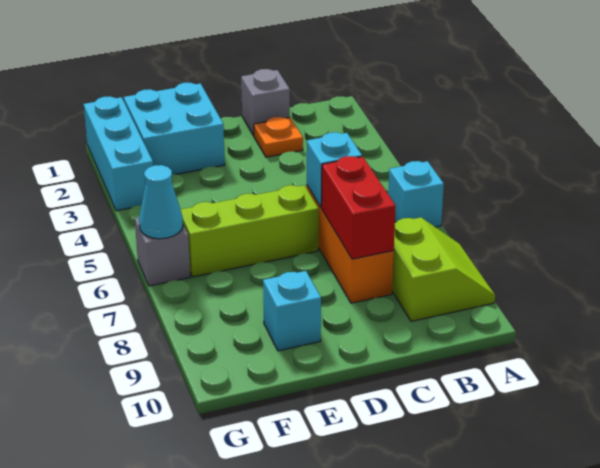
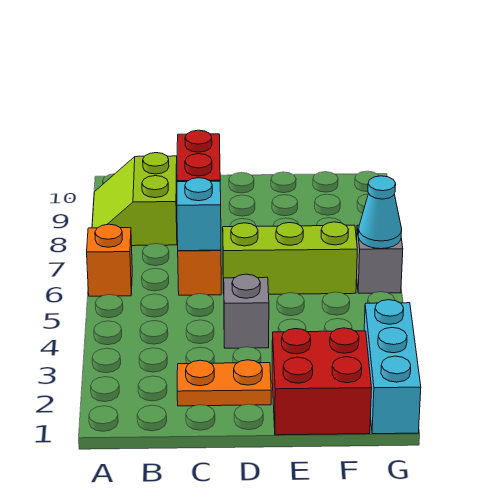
cyan brick A6 level 1 -> orange brick A6 level 1
grey brick C1 level 1 -> grey brick D4 level 1
orange plate C2 level 1 -> orange plate C2:D2 level 1
cyan brick E1:F2 level 1 -> red brick E1:F2 level 1
cyan brick E9 level 1 -> none

